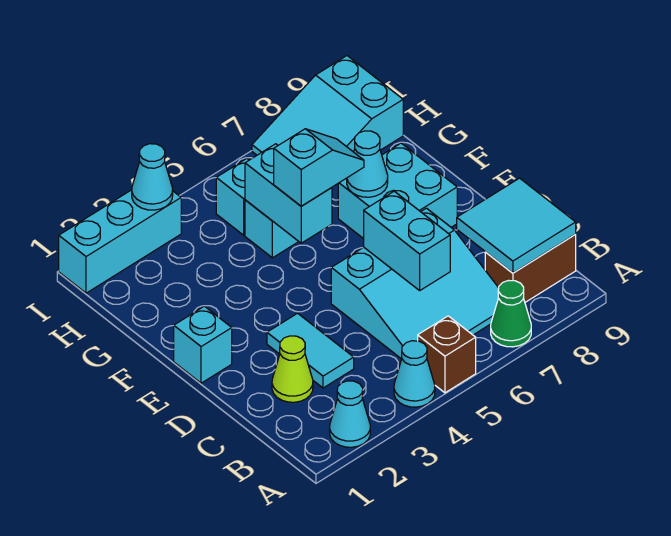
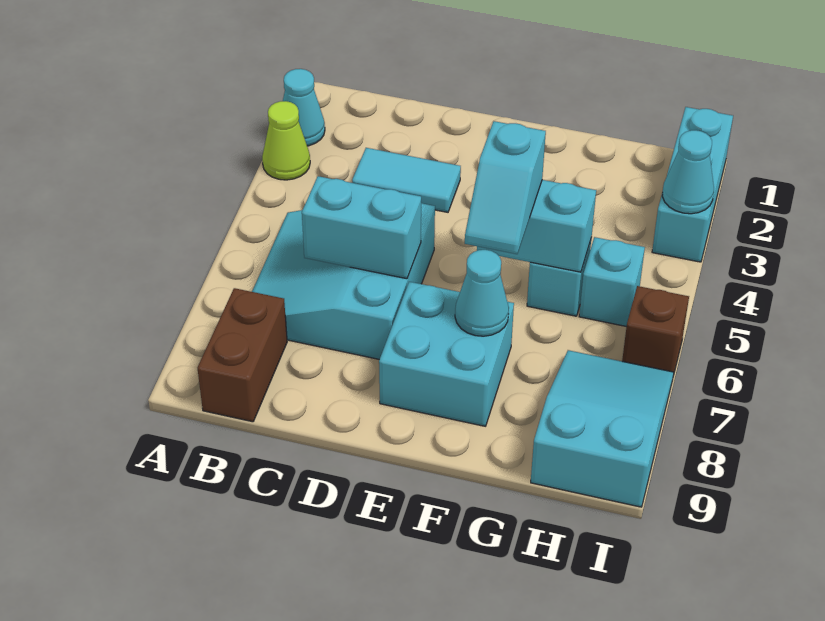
cyan cone A4 level 1 -> none
brown brick A5 level 1 -> brown brick I6 level 1
green cone A7 level 1 -> none
cyan tile B8:C9 level 2 -> none
lime cone C2 level 1 -> lime cone A3 level 1
cyan brick E1 level 1 -> none

